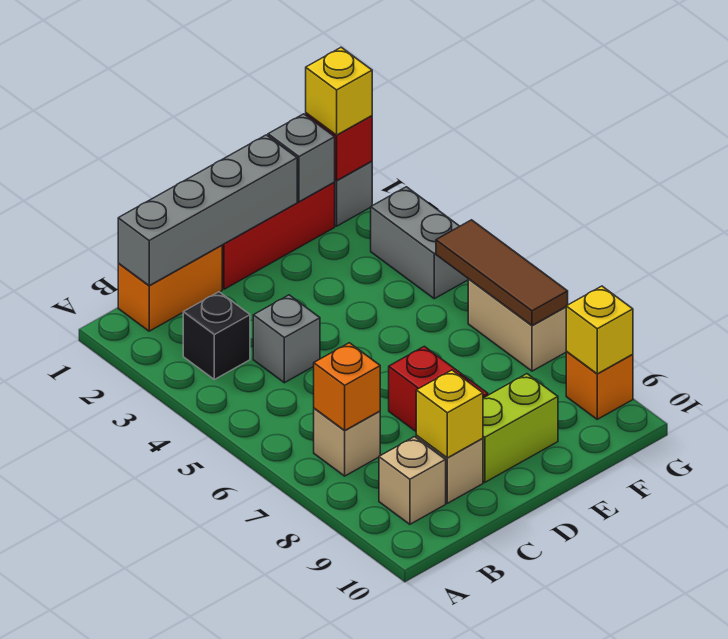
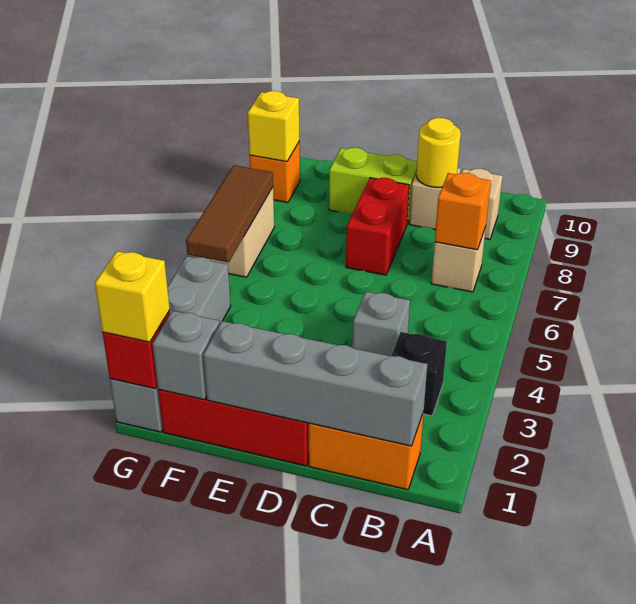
yellow brick C9 level 2 -> yellow round brick C9 level 2

